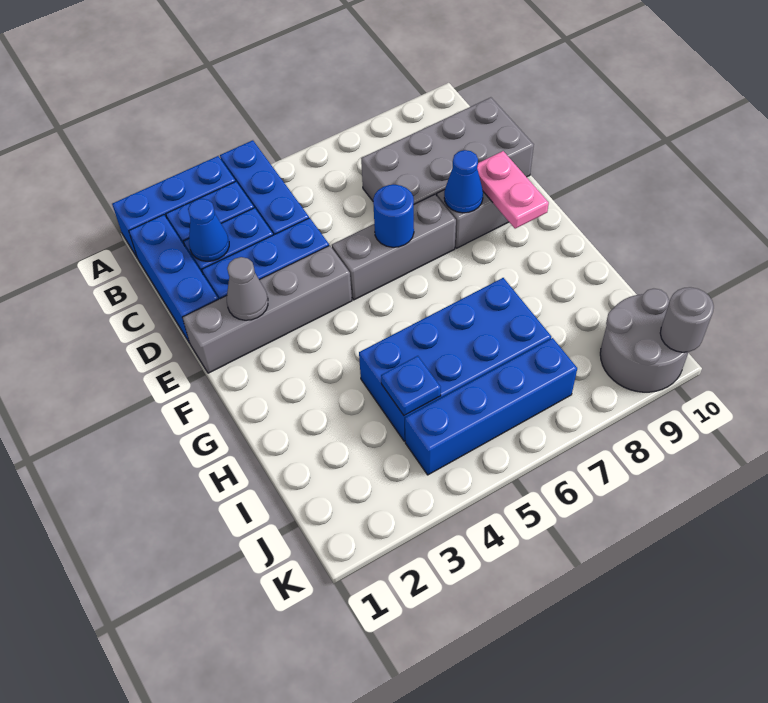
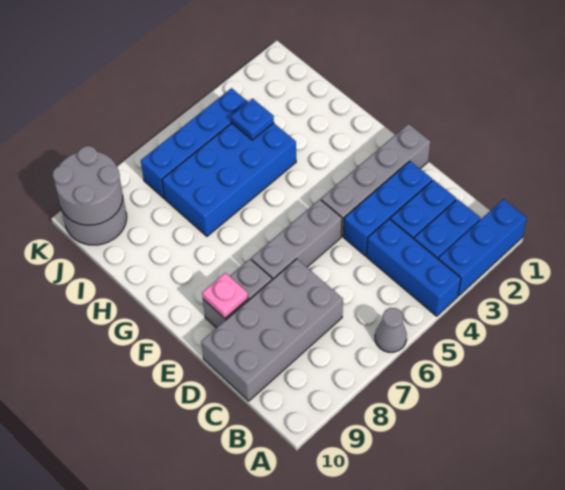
blue brick B1:D1 level 1 -> none
blue cone C2 level 2 -> none
grey cone E2 level 2 -> grey cone A6 level 1
blue round brick E6 level 2 -> none
blue cone E8 level 2 -> none
pink plate E9:F9 level 2 -> pink plate E9 level 2
grey round brick K10 level 2 -> grey round brick J9:K10 level 2

